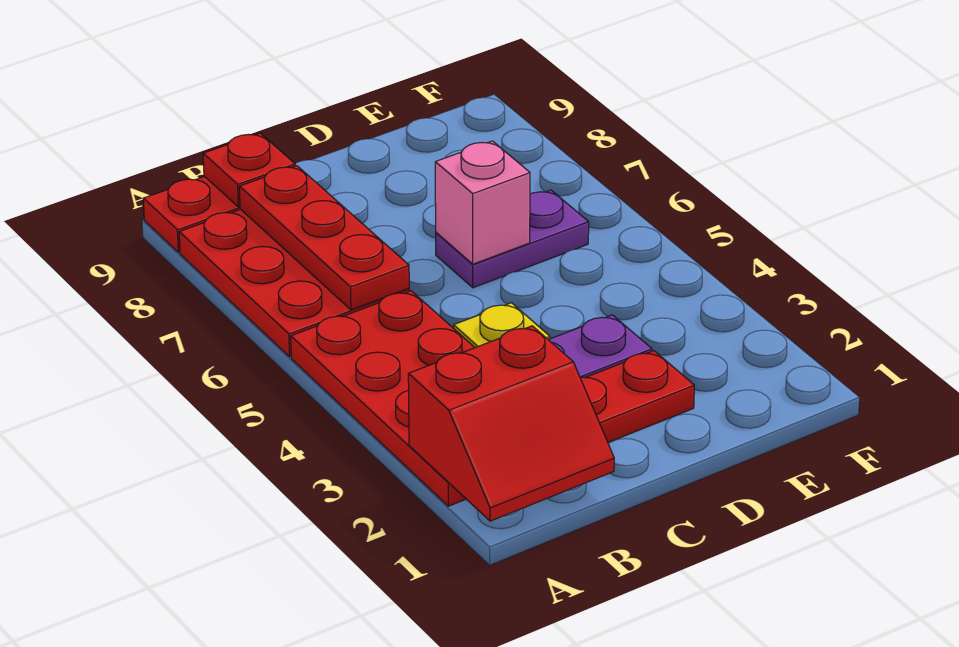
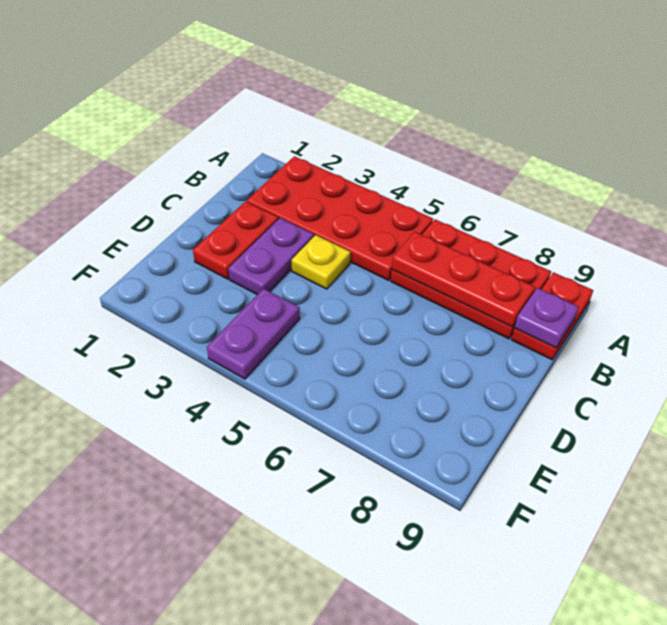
red slope A1:B2 level 2 top 2 -> none
red plate B9 level 2 -> purple plate B9 level 2
purple plate D6:E6 level 1 -> purple plate E4:F4 level 1
pink brick D6 level 2 -> none

